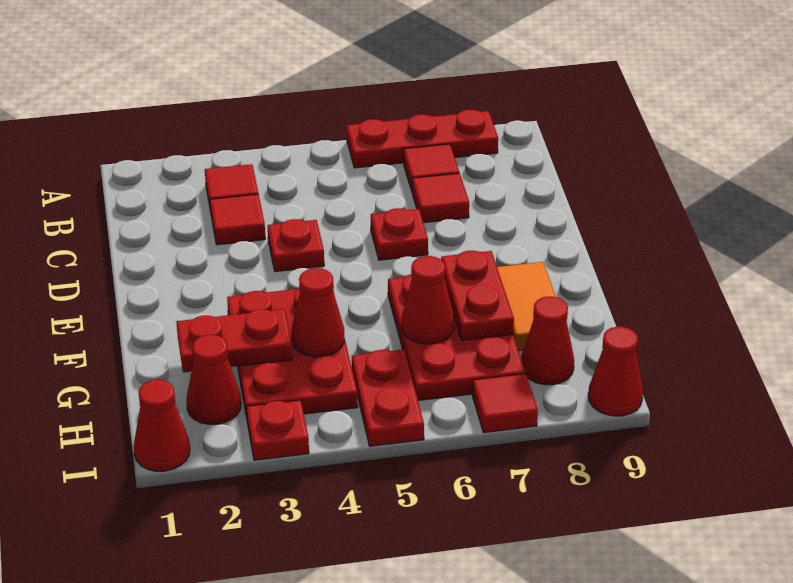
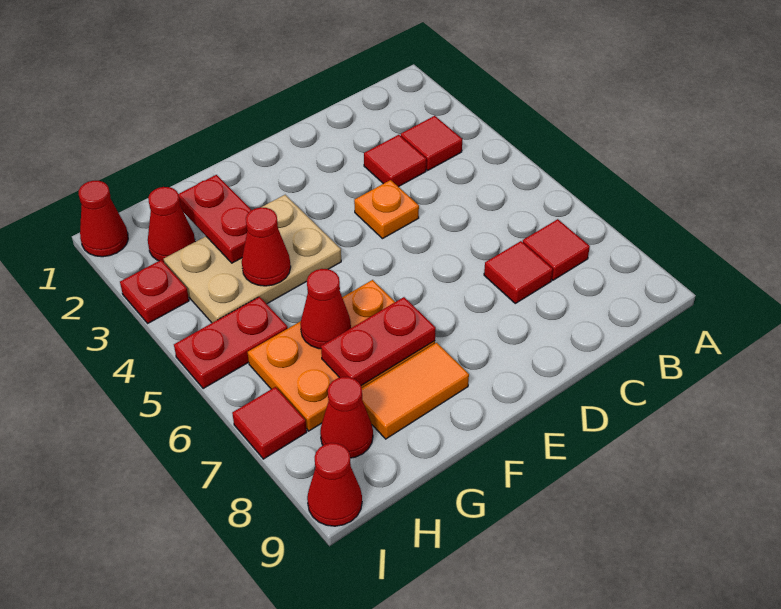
red plate A6:A8 level 1 -> none
red plate D4 level 1 -> orange plate D4 level 1
red plate D6 level 1 -> none
red plate F3:H4 level 1 -> tan plate F3:H4 level 1
red plate F6:H7 level 1 -> orange plate F6:H7 level 1

